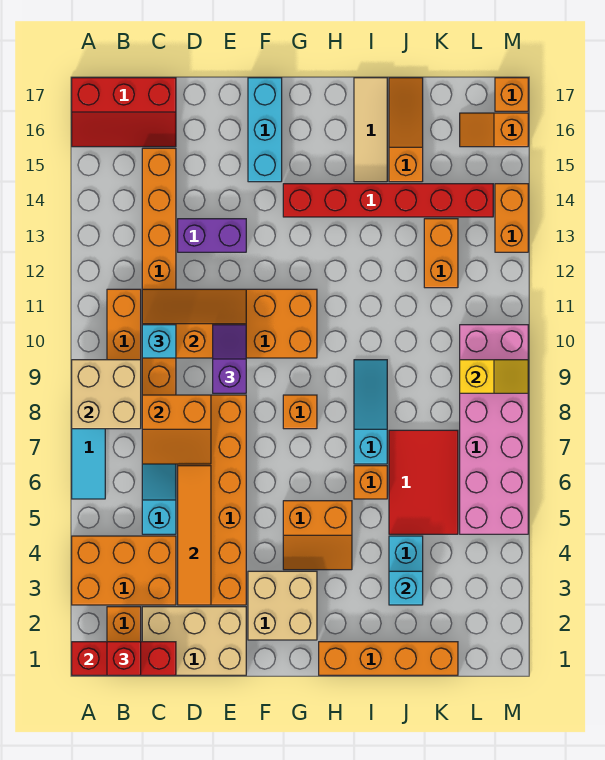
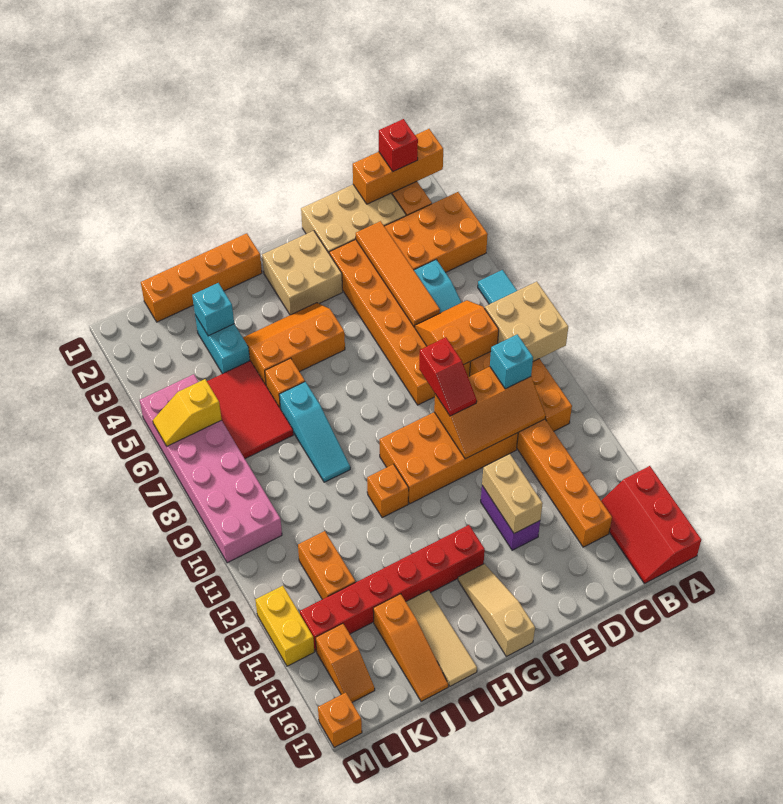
red brick A1:C1 level 2 -> orange brick A1:C1 level 2
red slope A16:C17 level 1 top 17 -> red slope A15:B17 level 1 top A
purple brick D13:E13 level 1 -> purple brick E13:E14 level 1
purple slope E9:E10 level 3 top 9 -> red slope E9:E10 level 3 top 9
none -> tan brick E13:E14 level 2
cyan brick F15:F17 level 1 -> none
orange slope G4:H5 level 1 top 5 -> orange slope G4:I5 level 1 top 5
orange brick G8 level 1 -> orange brick H11 level 1
none -> tan slope G15:G17 level 1 top 17
yellow slope L9:M9 level 2 top L -> yellow slope L6:M6 level 2 top L
orange slope L16:M16 level 1 top M -> orange slope L15:L16 level 1 top 15
orange brick M13:M14 level 1 -> yellow brick M13:M14 level 1

